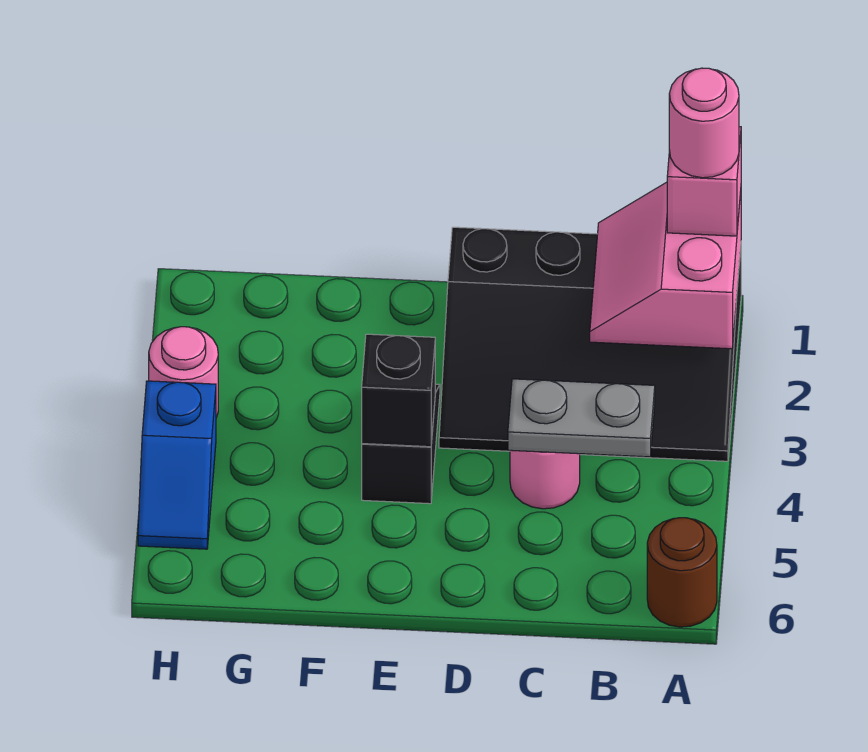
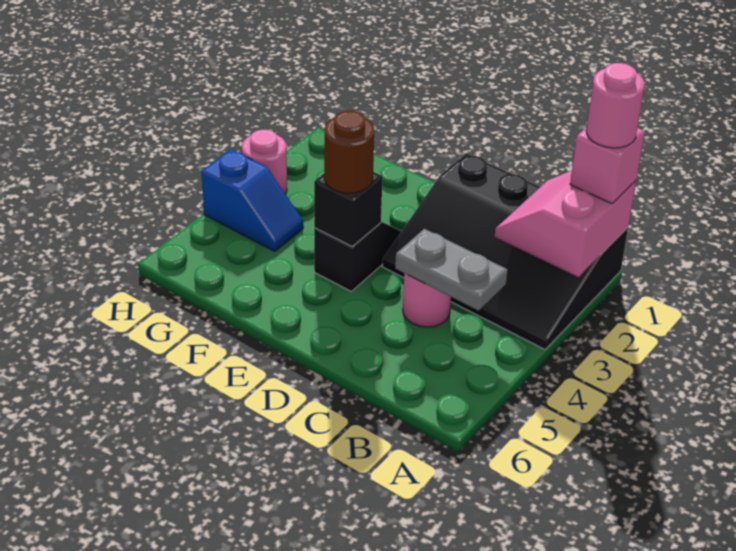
brown round brick A6 level 1 -> brown round brick E4 level 3
blue slope H4:H5 level 1 top 4 -> blue slope G4:H4 level 1 top H

